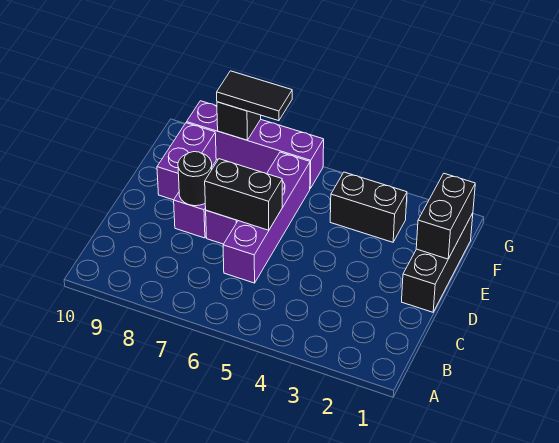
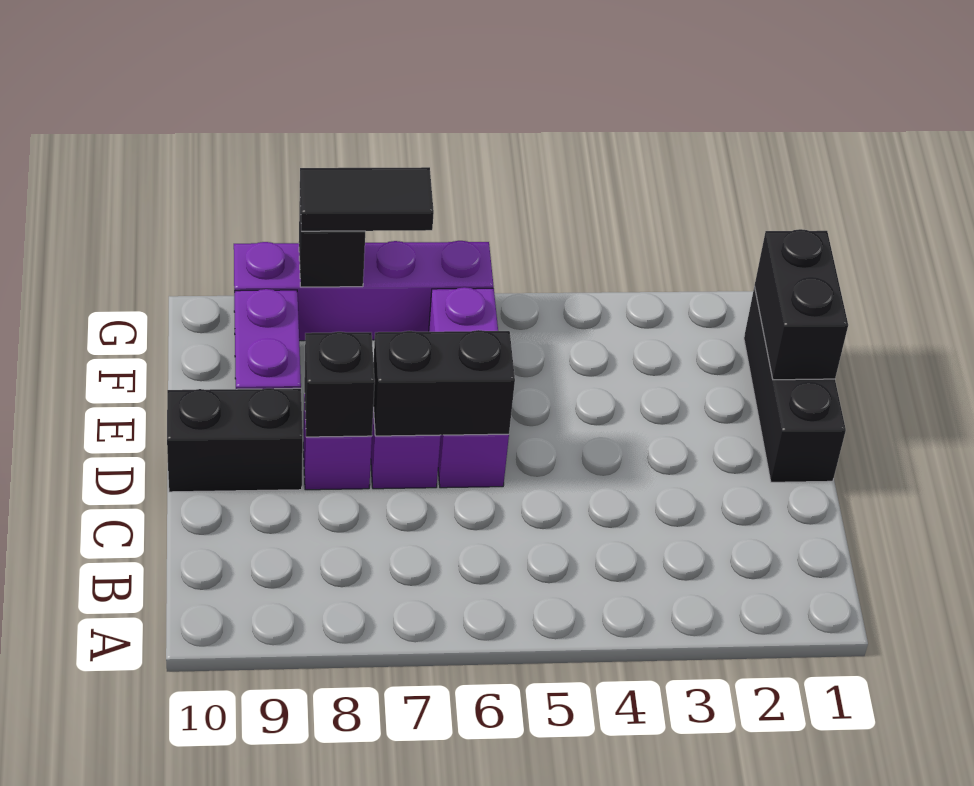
purple brick C6:F6 level 1 -> purple brick D6:F6 level 1
black round brick D8 level 2 -> black brick D8 level 2
black brick F3:F4 level 1 -> black brick D9:D10 level 1

